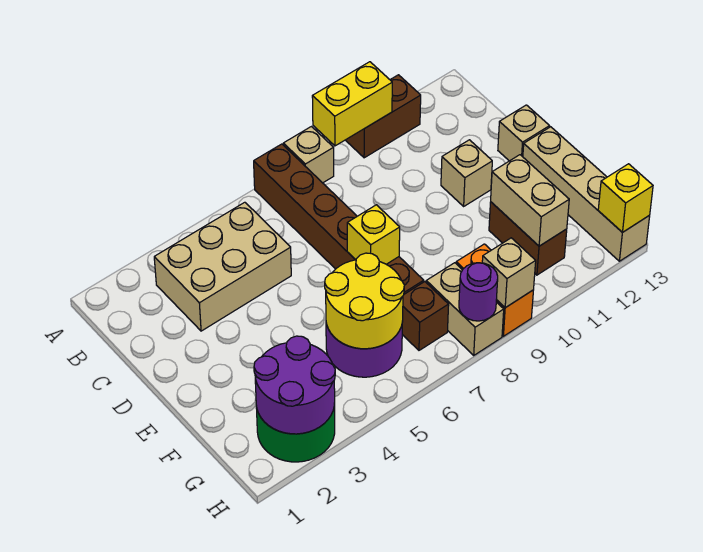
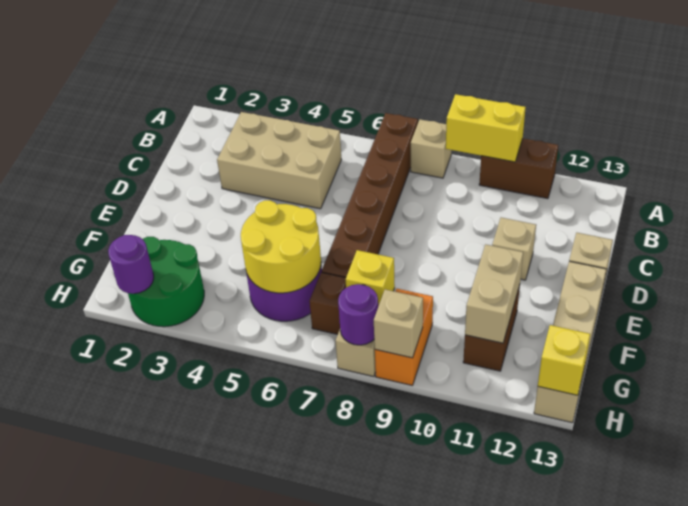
yellow brick E7 level 2 -> yellow brick G8 level 2
purple round brick G2:H3 level 2 -> purple round brick H2 level 2

